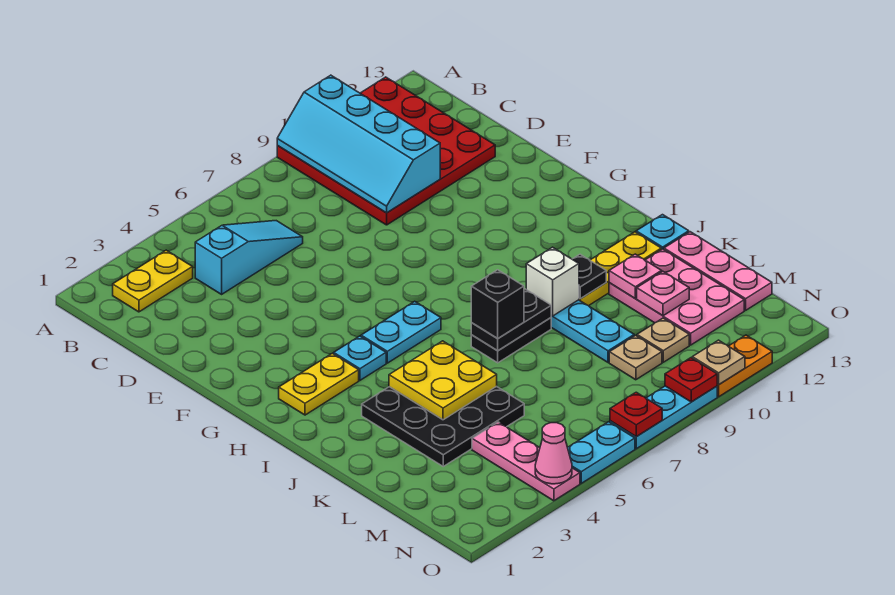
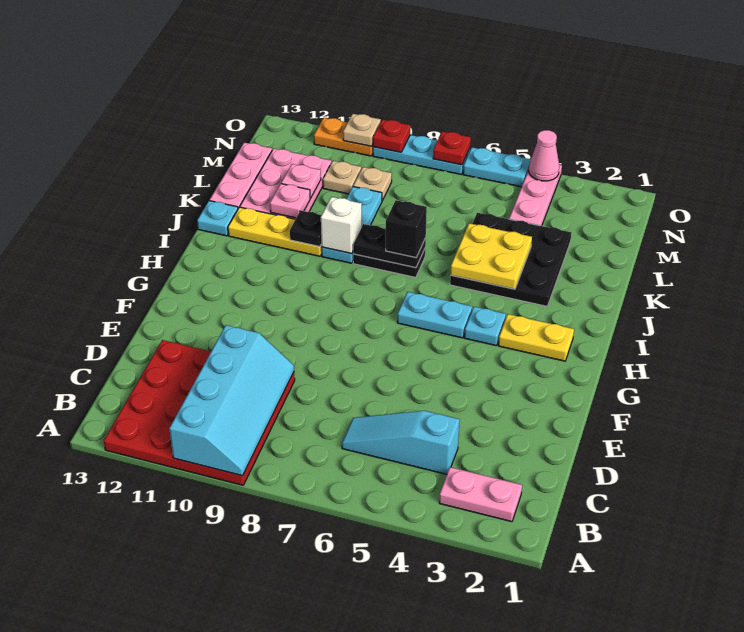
yellow plate B2:B3 level 1 -> pink plate B2:B3 level 1

